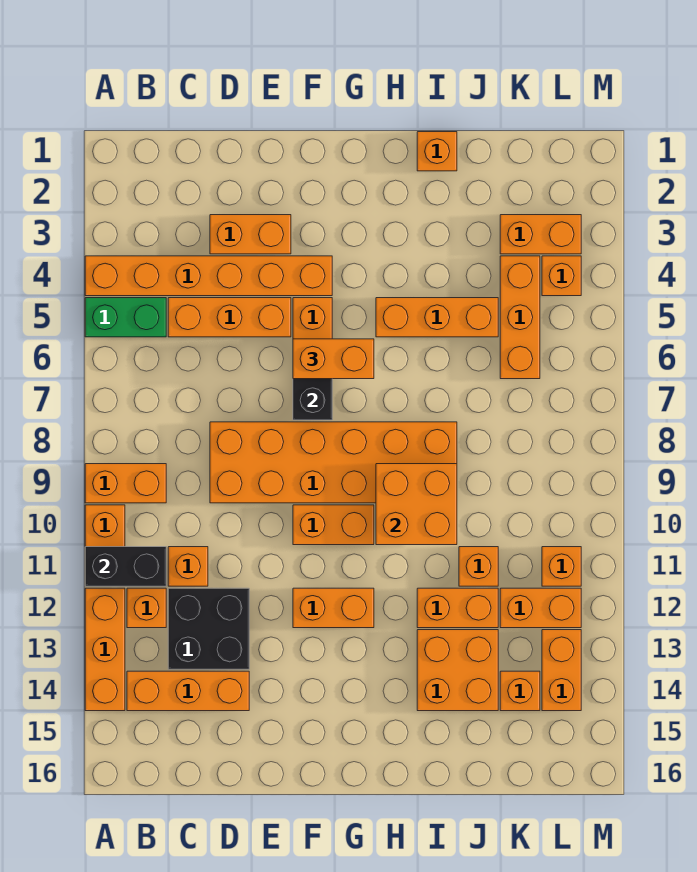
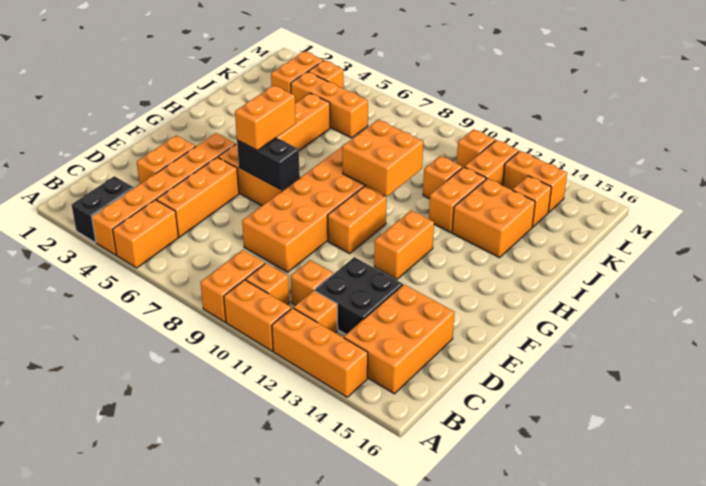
green brick A5:B5 level 1 -> orange brick A5:B5 level 1
black brick A11:B11 level 2 -> black brick A3:B3 level 1
orange brick B14:D14 level 1 -> orange brick B14:D15 level 1
orange brick I1 level 1 -> orange brick B10 level 1

